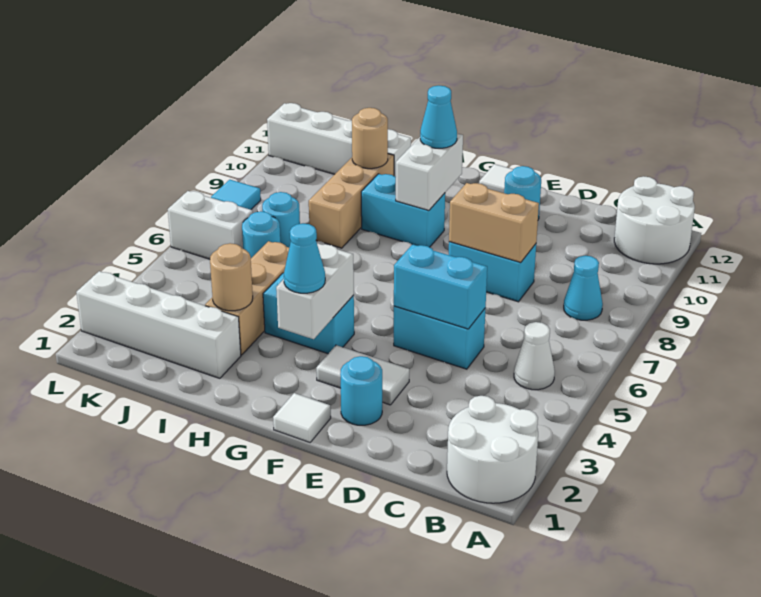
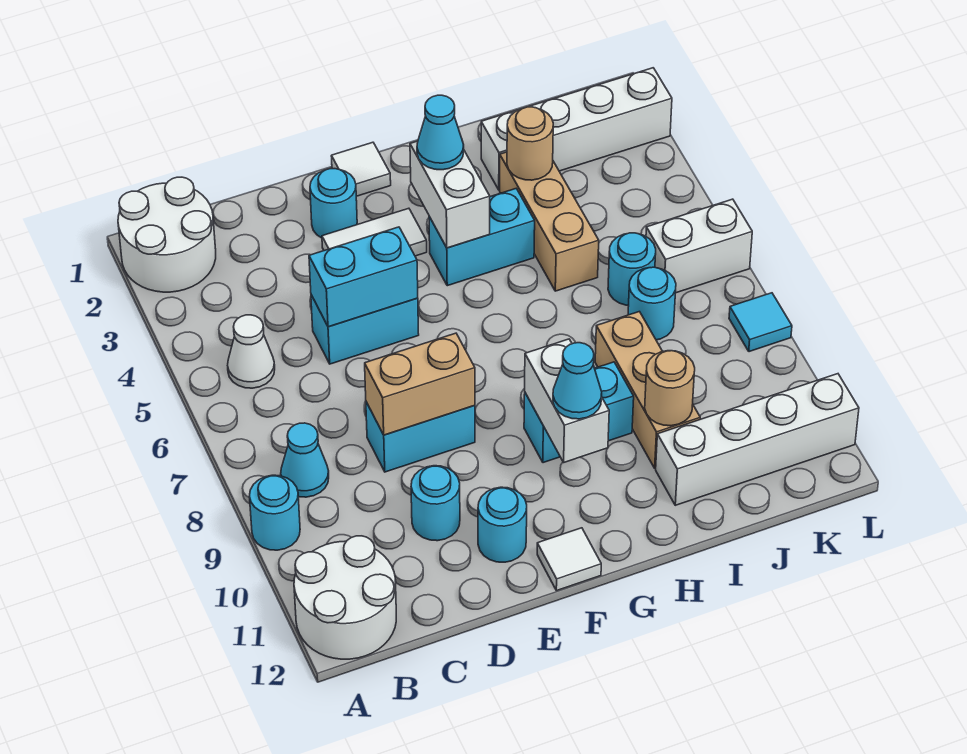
none -> cyan round brick A9 level 1
none -> cyan round brick D10 level 1

